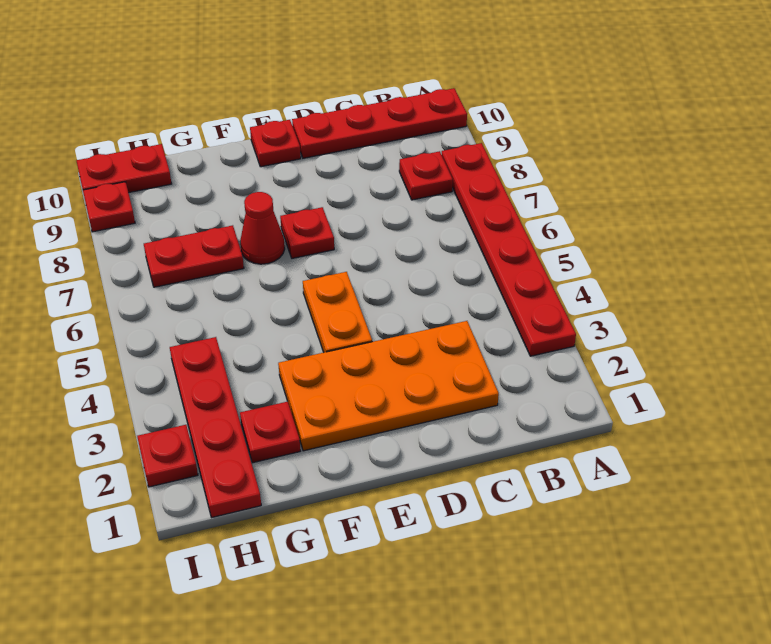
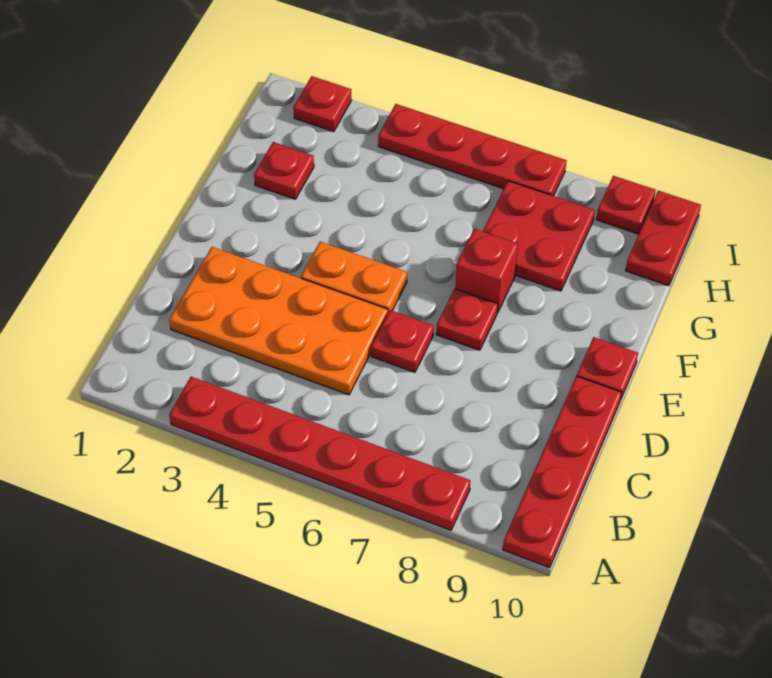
red plate B8 level 1 -> red plate D6 level 1
orange plate C2:F3 level 1 -> orange plate C2:D5 level 1
red cone F7 level 1 -> red brick F7 level 1
red plate G7:H7 level 1 -> red plate G7:H8 level 1
red plate H1:H4 level 1 -> red plate I4:I7 level 1

